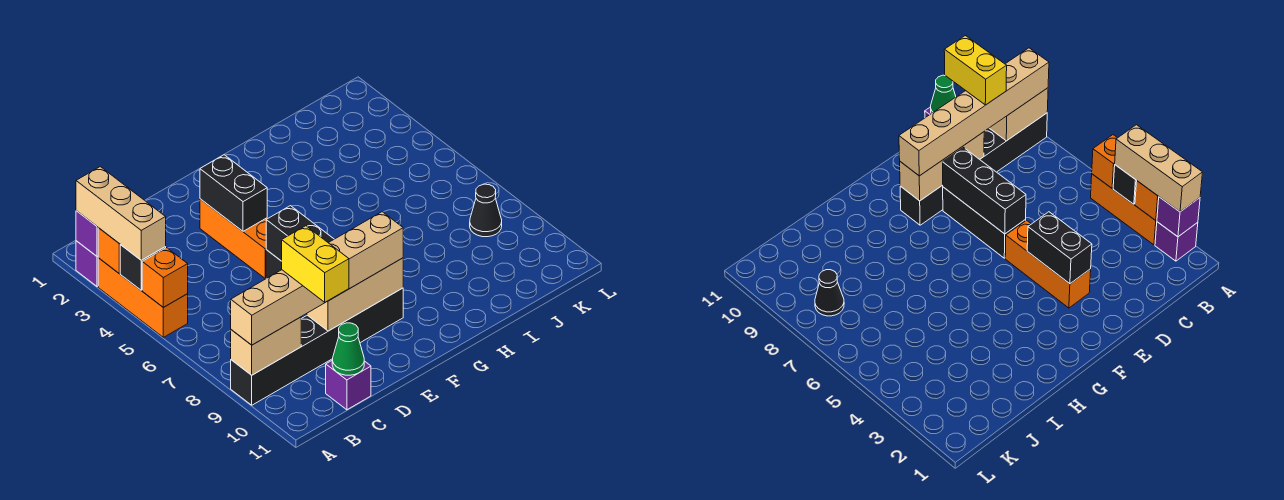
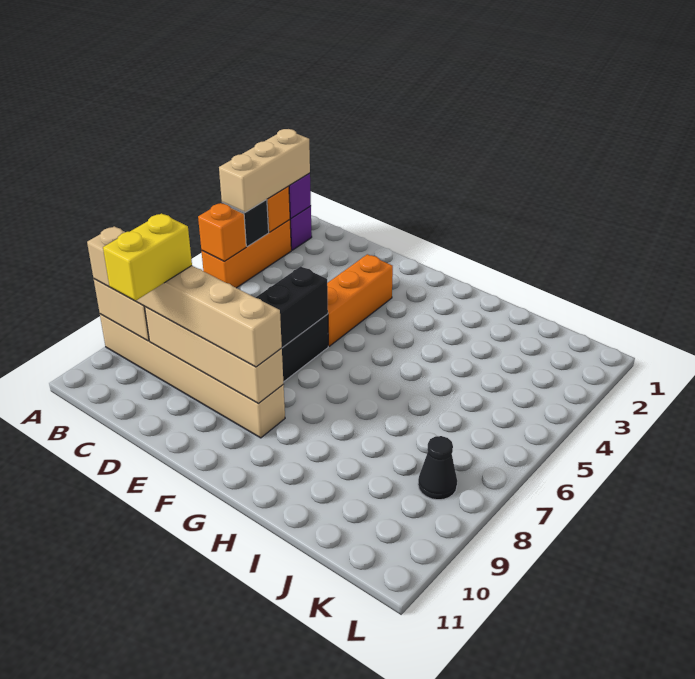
black brick A9:F9 level 1 -> tan brick A9:F9 level 1
purple brick C11 level 1 -> none
green cone C11 level 2 -> none
tan brick D9:F9 level 2 -> tan brick C9:F9 level 2
black brick E3:E4 level 2 -> none

